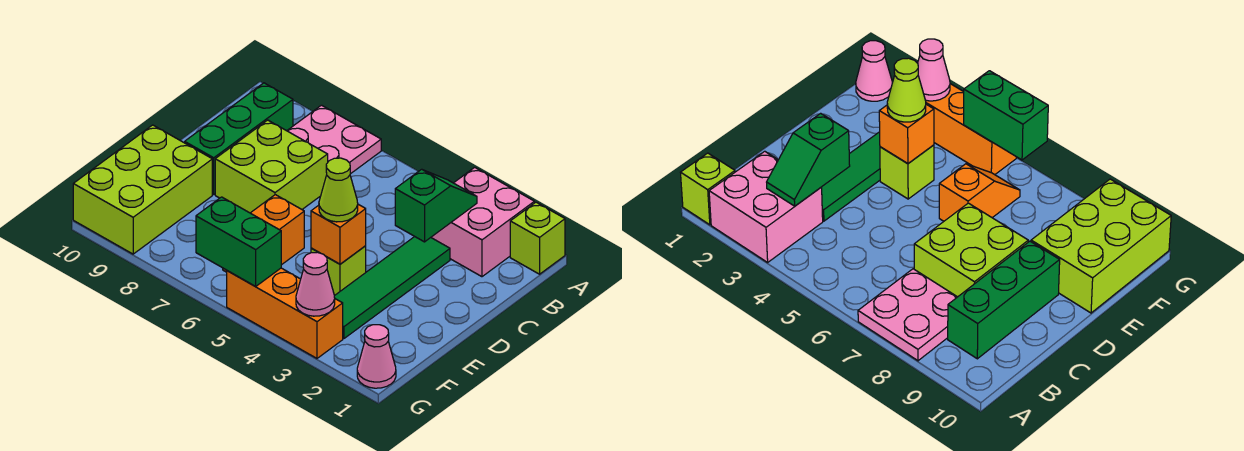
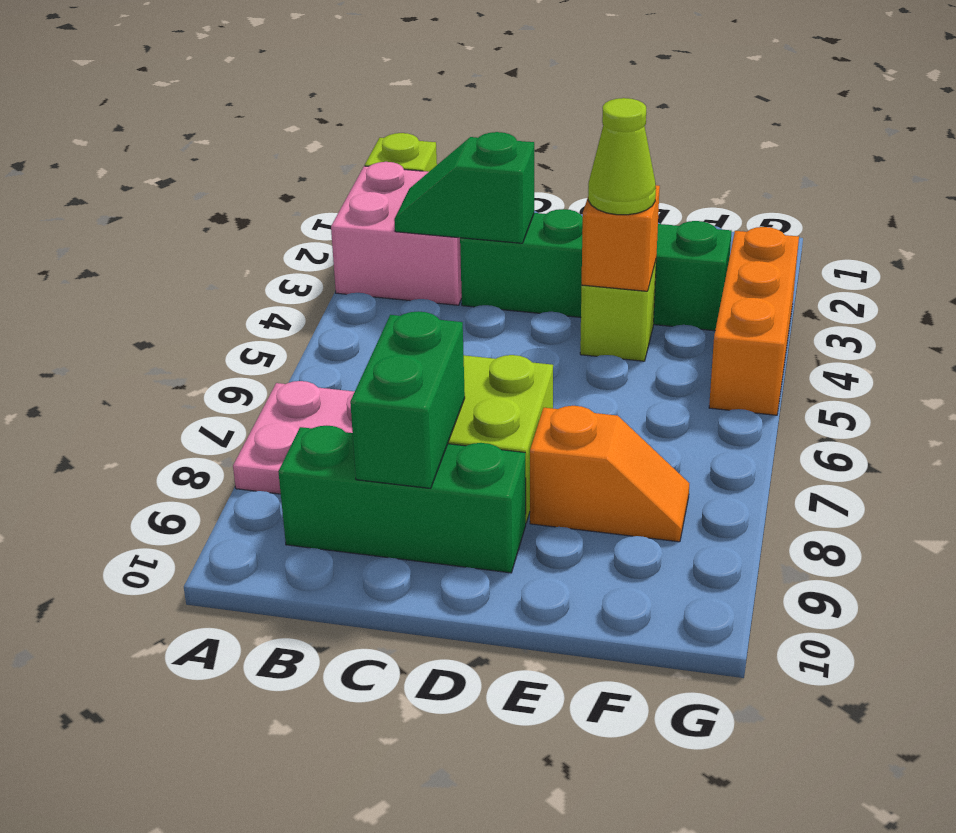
green tile C3:F3 level 1 -> green brick C3:F3 level 1
orange slope E6:F6 level 1 top E -> orange slope E8:F8 level 1 top E
lime brick E9:G10 level 1 -> none
pink cone G1 level 1 -> none
pink cone G3 level 2 -> none
green brick G5:G6 level 2 -> green brick C8:C9 level 2

